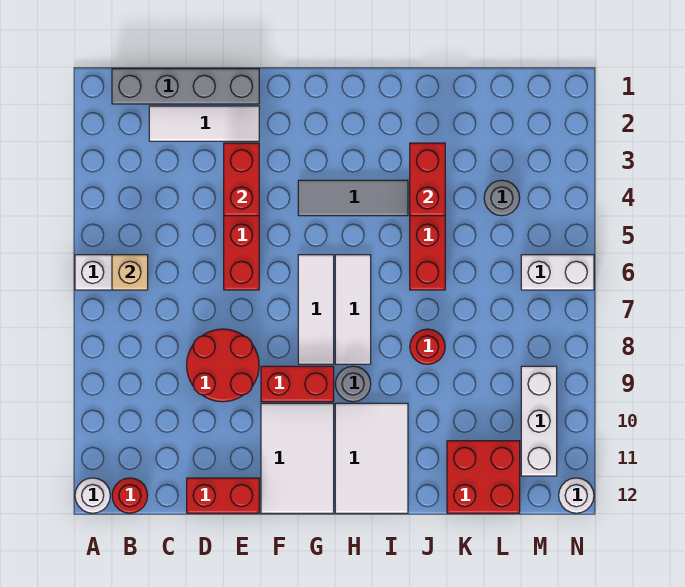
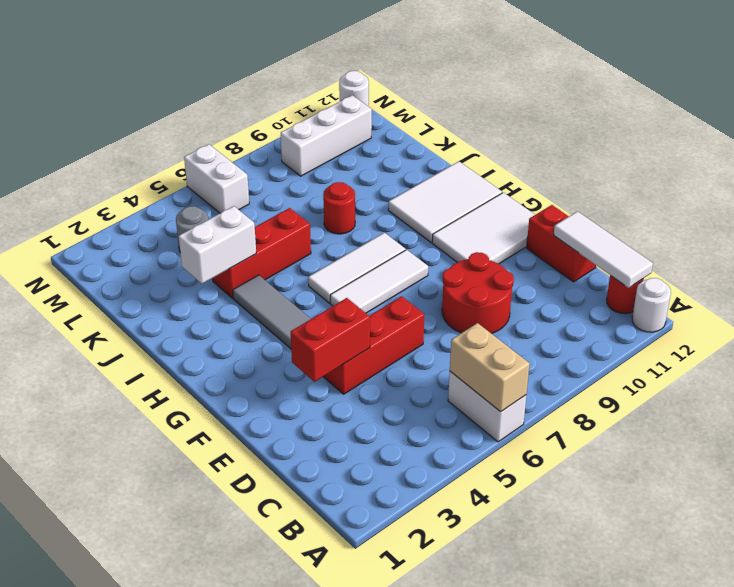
grey brick B1:E1 level 1 -> none
tan brick B6 level 2 -> tan brick A6:B6 level 2
white tile C2:E2 level 1 -> white tile B12:D12 level 2
red brick F9:G9 level 1 -> none
grey round brick H9 level 1 -> none
red brick J3:J4 level 2 -> white brick J3:J4 level 2
red brick K11:L12 level 1 -> none

